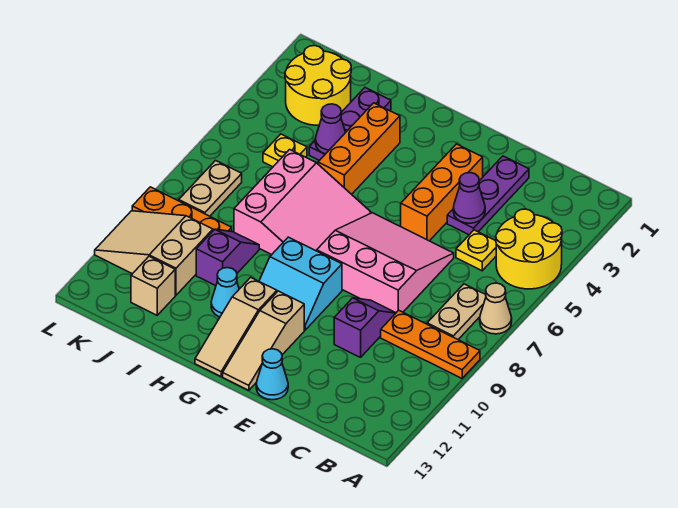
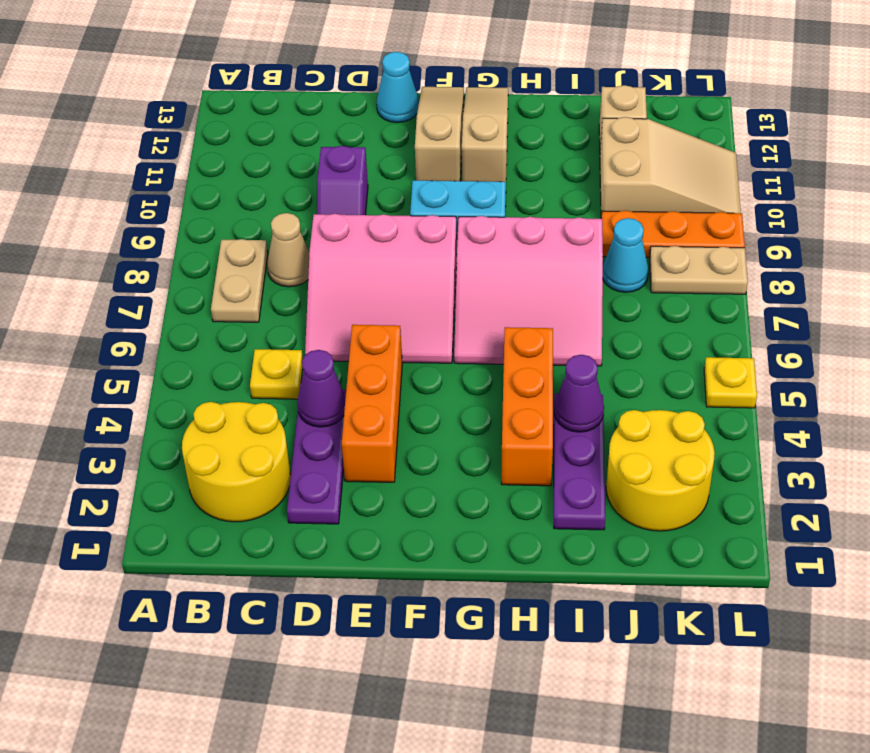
yellow round brick A4:B5 level 1 -> yellow round brick B2:C3 level 1
tan cone A7 level 1 -> tan cone C8 level 1
orange plate A9:C9 level 1 -> none
pink slope G6:I8 level 1 top I -> pink slope G6:I8 level 1 top 8
cyan cone H11 level 1 -> cyan cone J8 level 1
purple slope I9:I10 level 1 top 10 -> none
yellow plate J5 level 1 -> yellow plate L5 level 1
tan plate K7:K8 level 1 -> tan plate K8:L8 level 1

